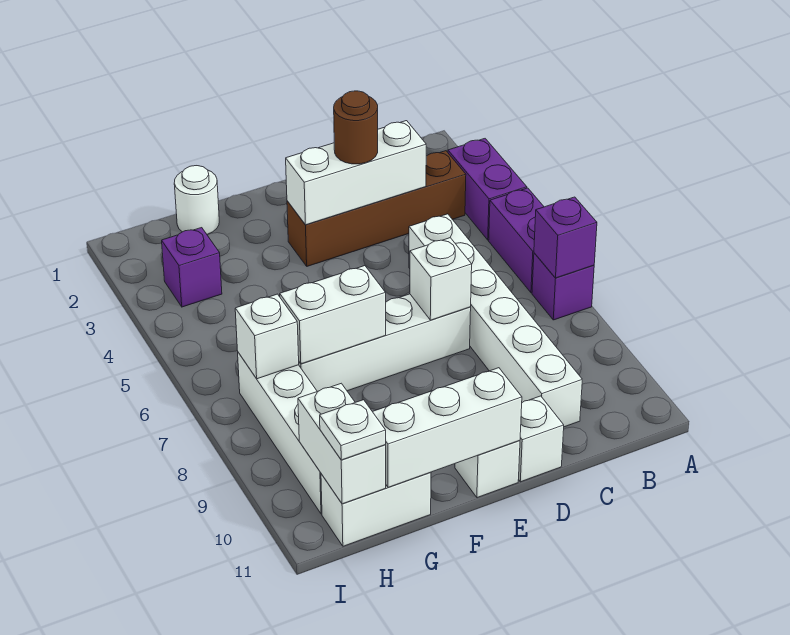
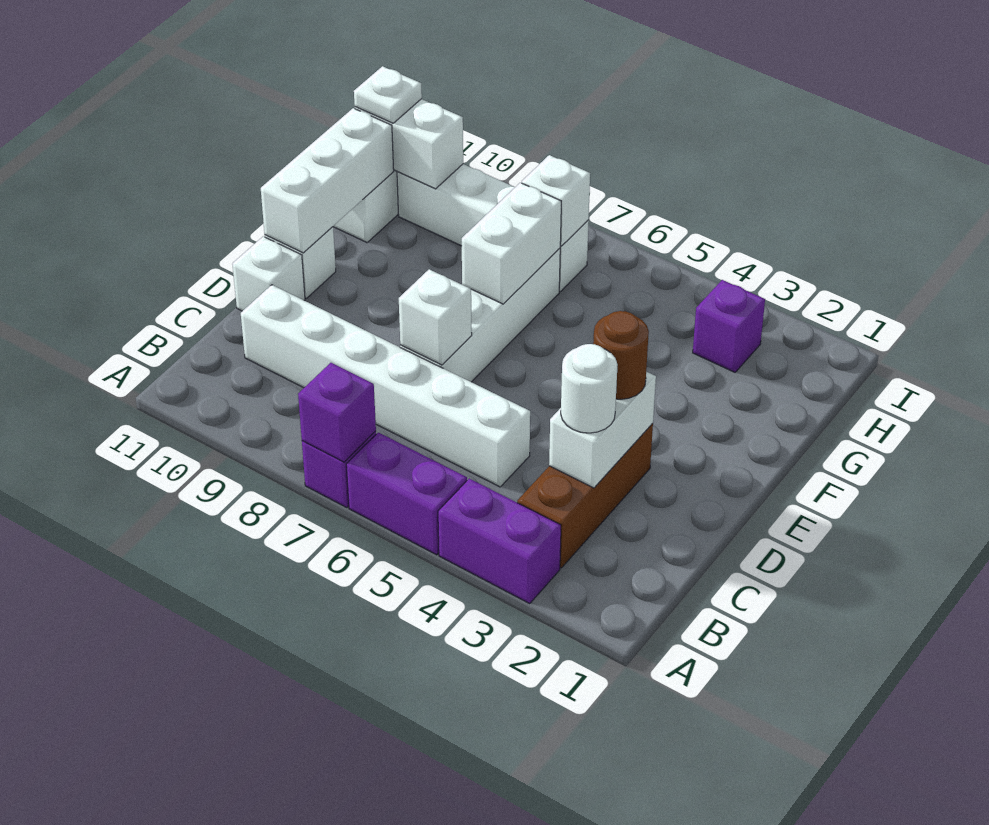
brown brick B3:E3 level 1 -> brown brick B3:D3 level 1
white brick C3:E3 level 2 -> white brick C3:D3 level 2
white round brick G1 level 1 -> white round brick C3 level 3

